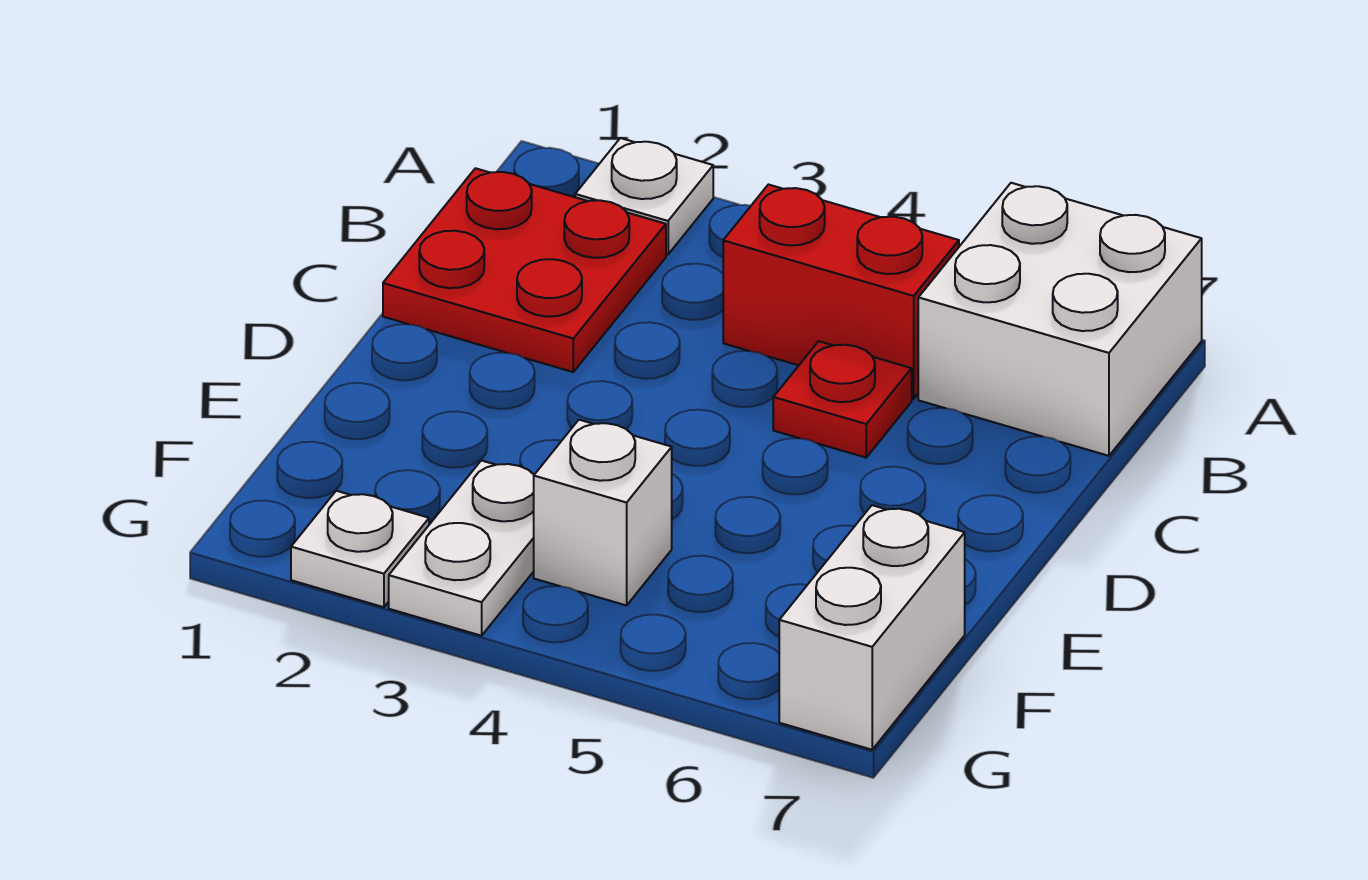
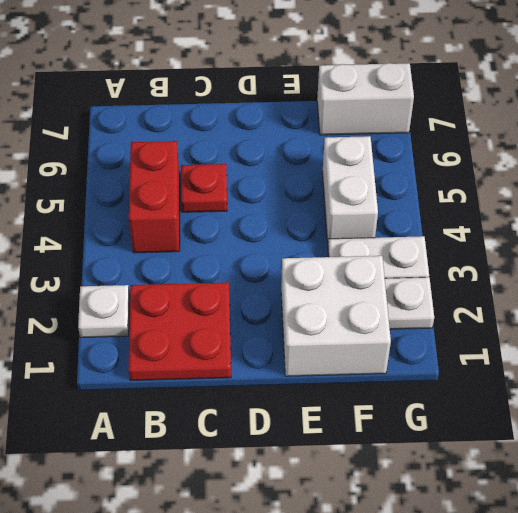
white brick A6:B7 level 1 -> white brick E1:F2 level 1
white brick F4 level 1 -> white brick F4:F5 level 1

